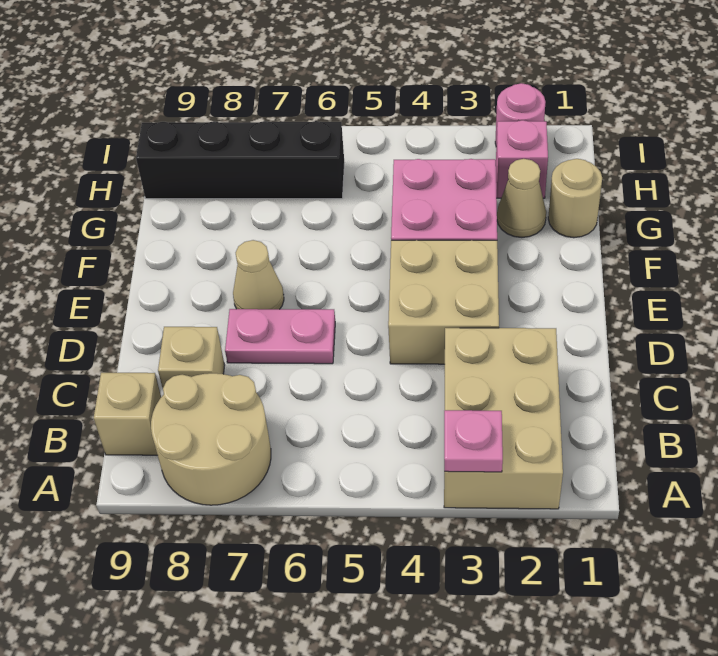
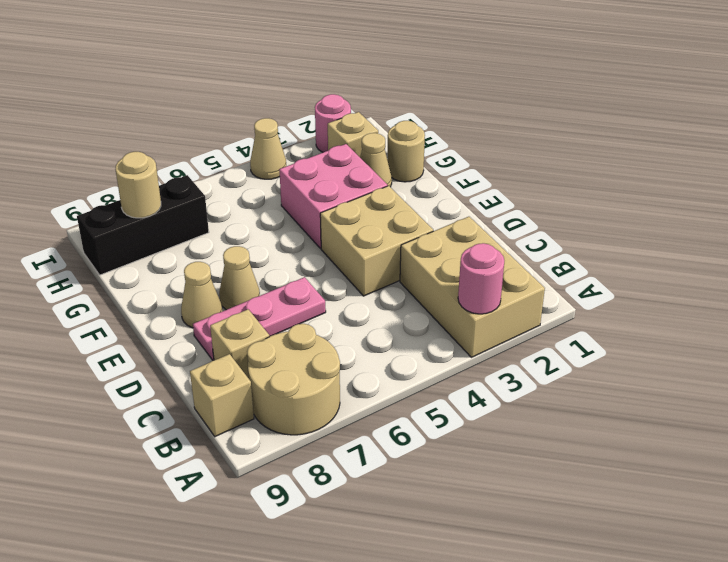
pink plate A3 level 2 -> pink round brick A3 level 2
pink plate D6:D7 level 1 -> pink plate D6:D8 level 1
none -> tan cone E8 level 1
pink brick H2 level 1 -> tan brick H2 level 1
black brick H6:H9 level 1 -> black brick H7:H9 level 1
none -> tan round brick H8 level 2
none -> tan cone I4 level 1

